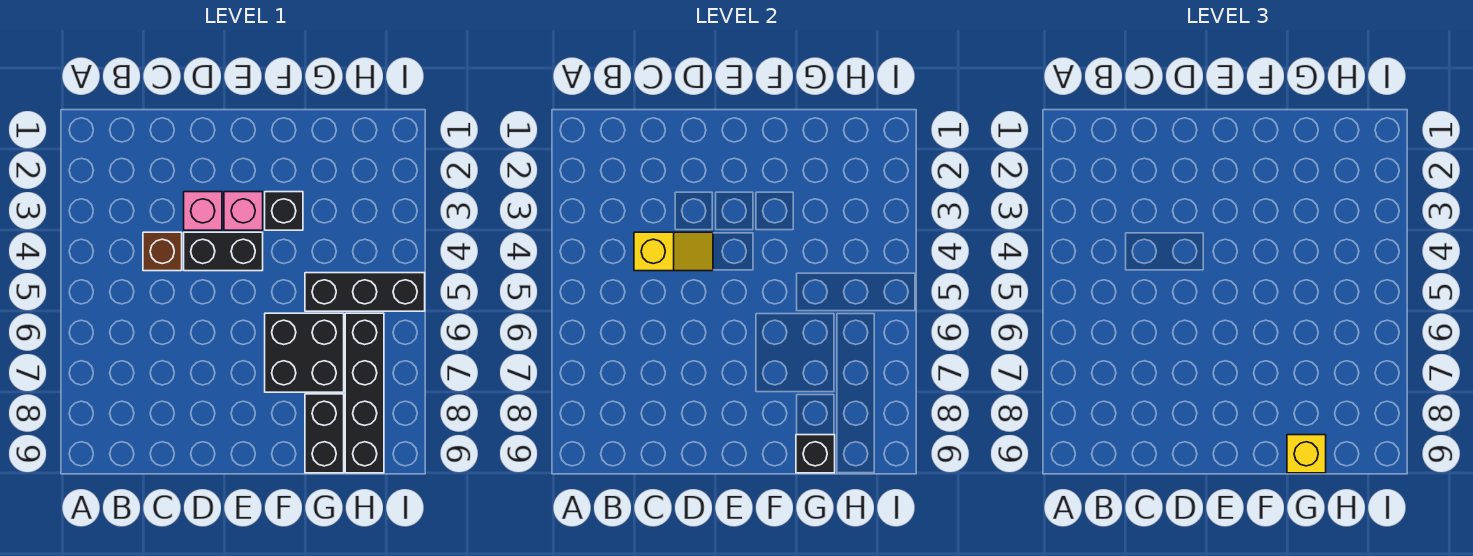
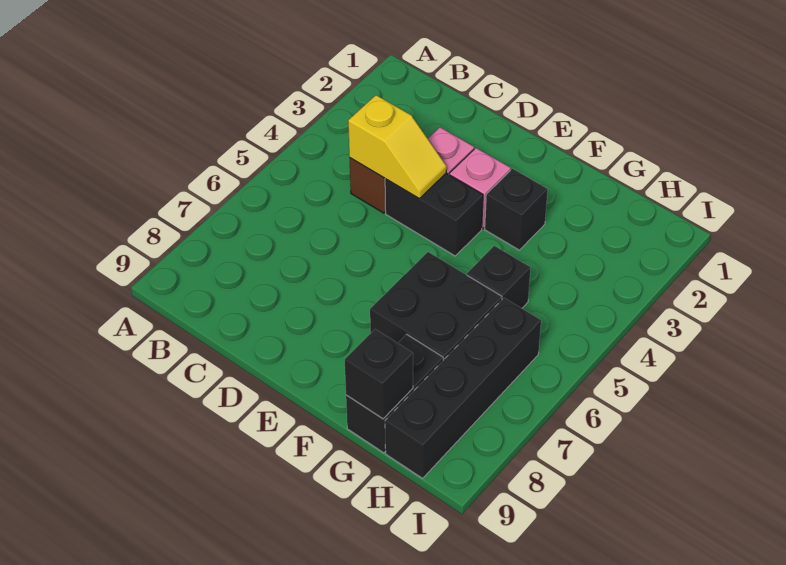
black brick G5:I5 level 1 -> black brick G5 level 1
yellow brick G9 level 3 -> none

